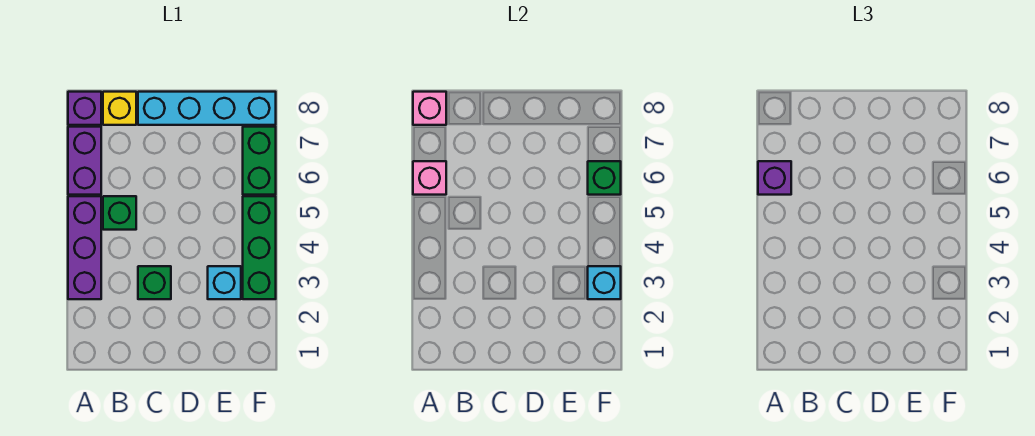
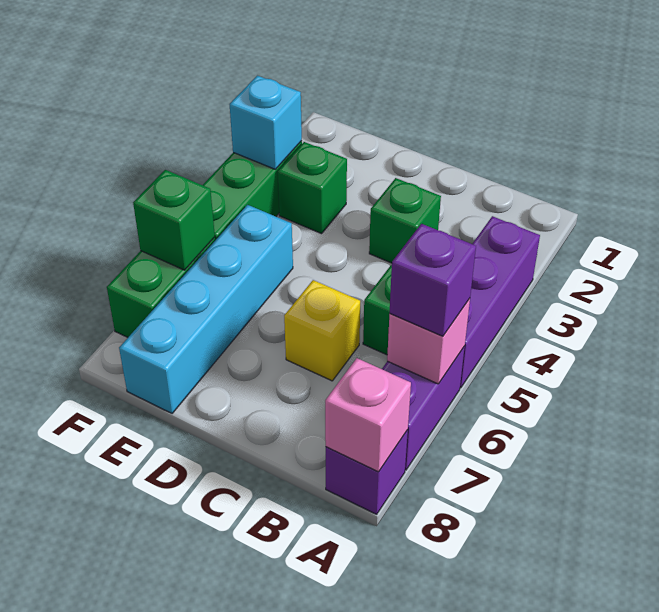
yellow brick B8 level 1 -> yellow brick C6 level 1
cyan brick C8:F8 level 1 -> cyan brick E5:E8 level 1
cyan brick E3 level 1 -> green brick E3 level 1

